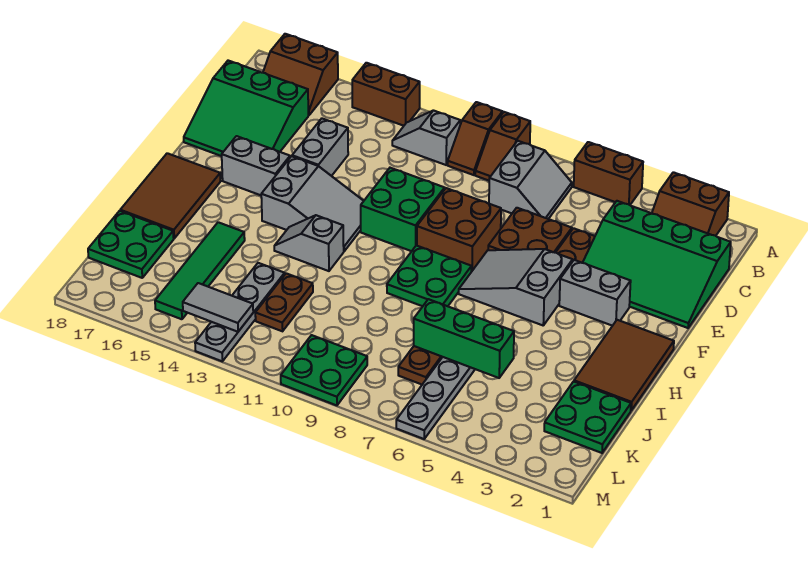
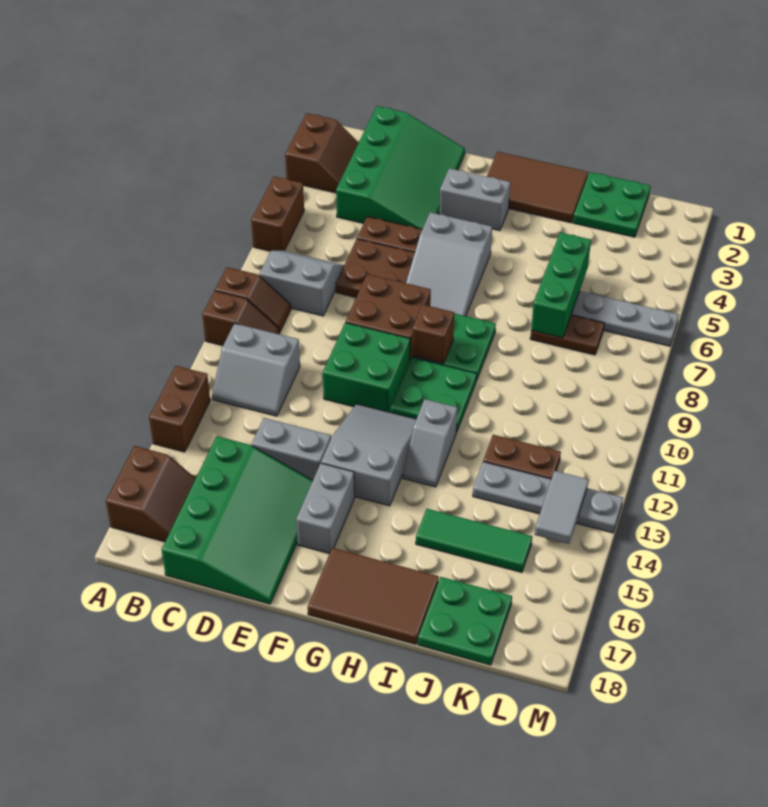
grey slope B11:B12 level 1 top 11 -> grey slope B11:C12 level 1 top 11
green slope C16:E18 level 1 top C -> green slope C15:E18 level 1 top C
grey brick F3:F4 level 1 -> grey brick F3:G3 level 1
none -> brown brick G9 level 2
green tile I15:L15 level 1 -> green tile I15:K15 level 1
green plate L9:M10 level 1 -> green plate G10:H11 level 1

